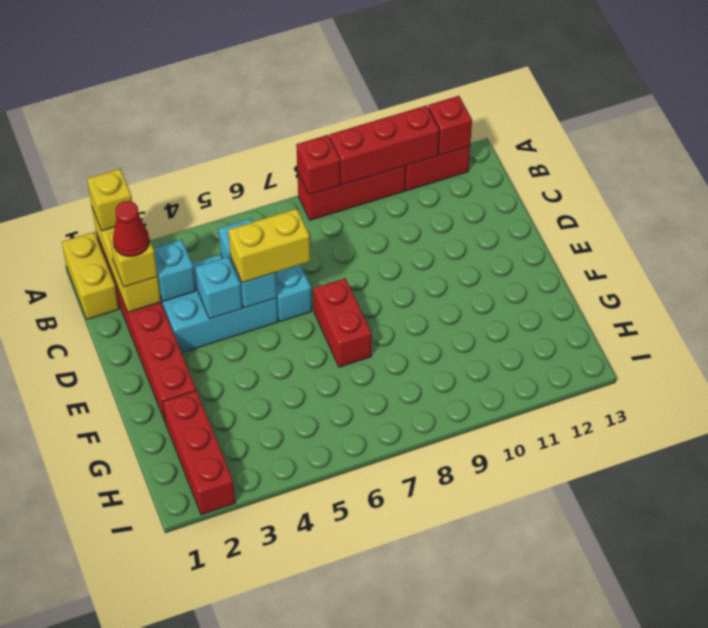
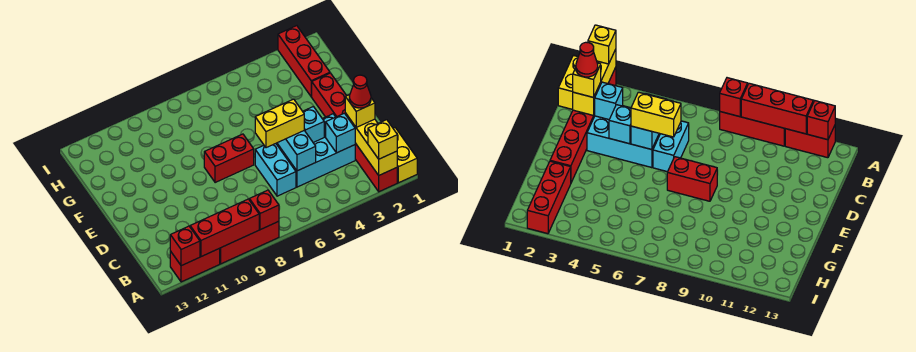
red brick E7:F7 level 1 -> red brick E7:E8 level 1

